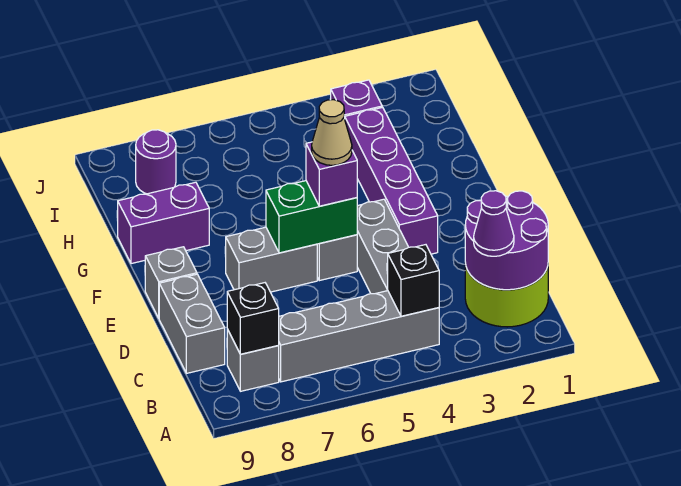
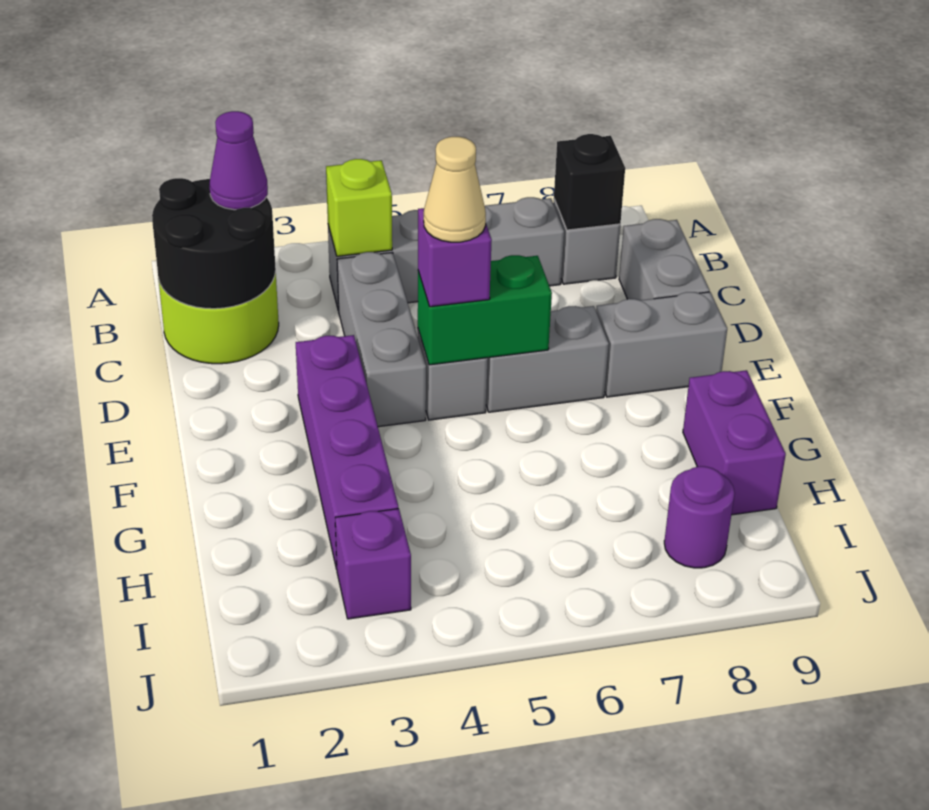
purple round brick B1:C2 level 2 -> black round brick B1:C2 level 2
black brick B4 level 2 -> lime brick B4 level 2
grey brick E9 level 1 -> grey brick E8:E9 level 1
purple brick G8:G9 level 1 -> purple brick G9:H9 level 1

